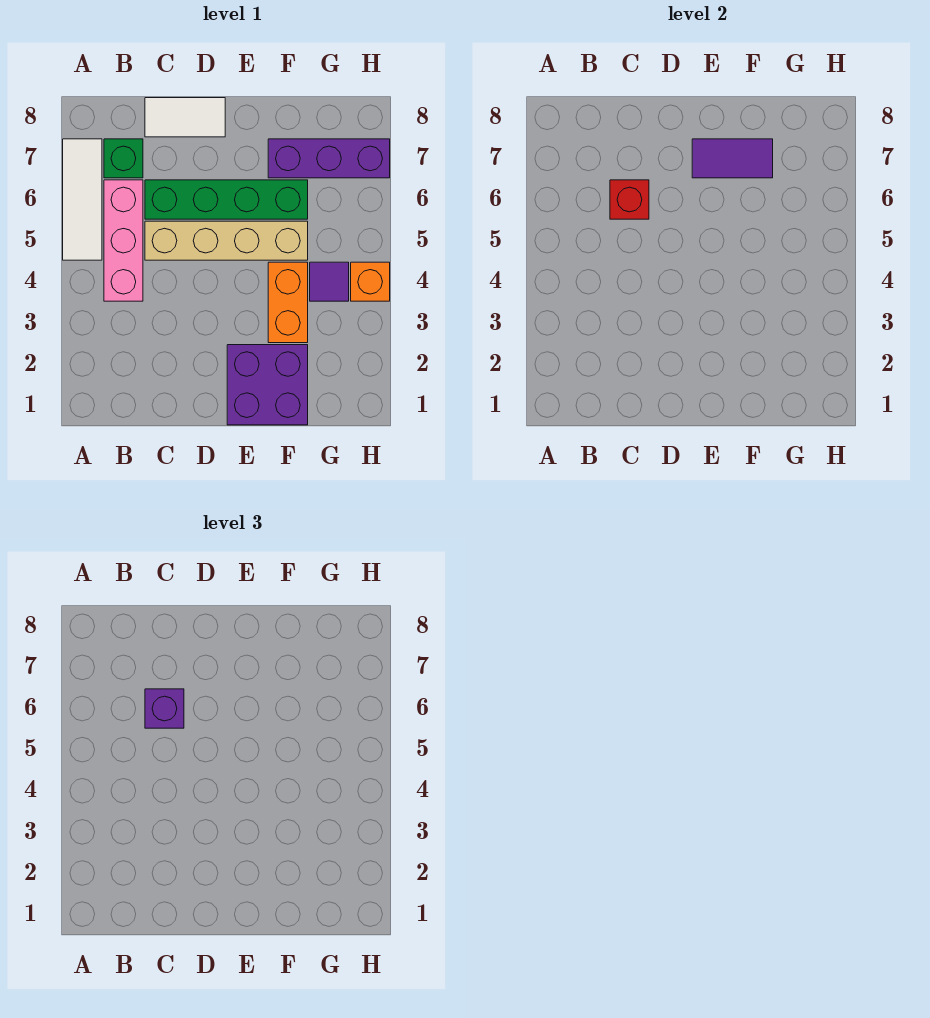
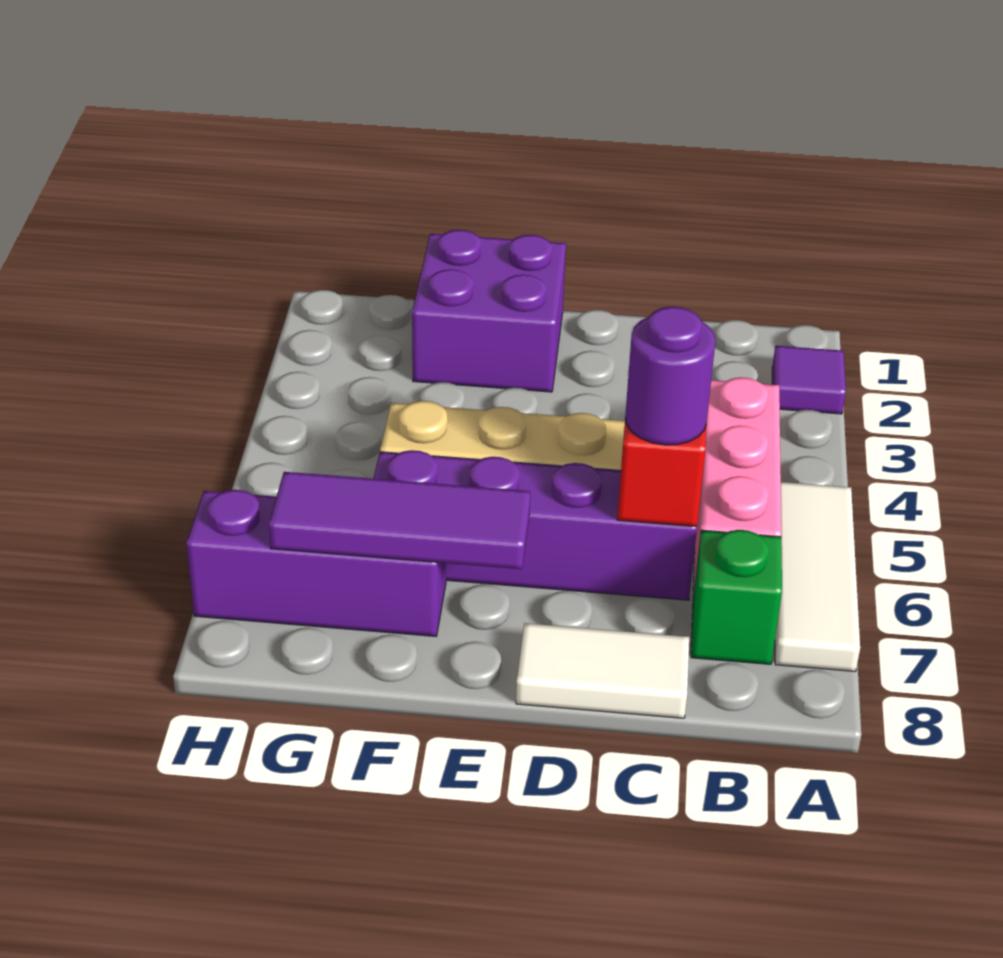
green brick C6:F6 level 1 -> purple brick C6:F6 level 1
purple brick C6 level 3 -> purple round brick C6 level 3
purple tile E7:F7 level 2 -> purple tile E7:G7 level 2
orange brick F3:F4 level 1 -> none
purple tile G4 level 1 -> purple tile A2 level 1
orange brick H4 level 1 -> none

